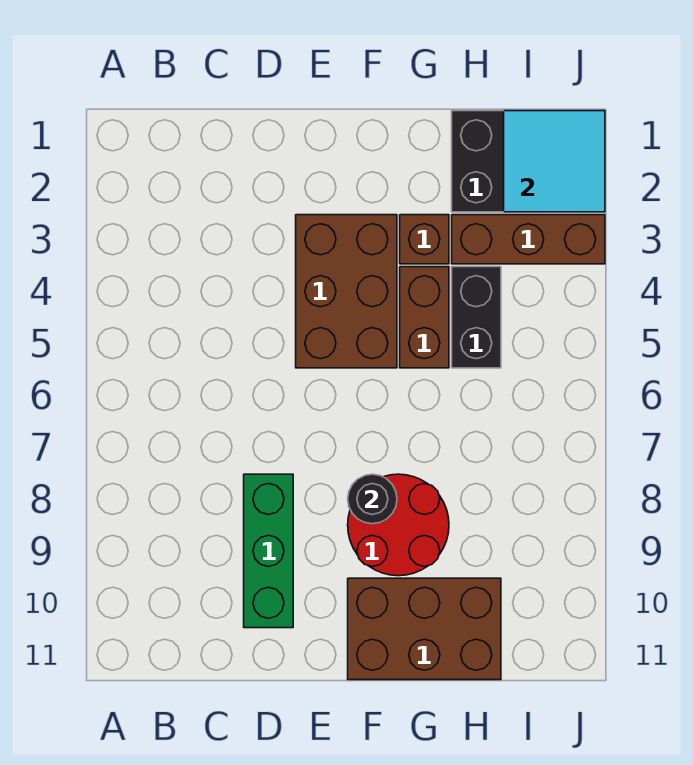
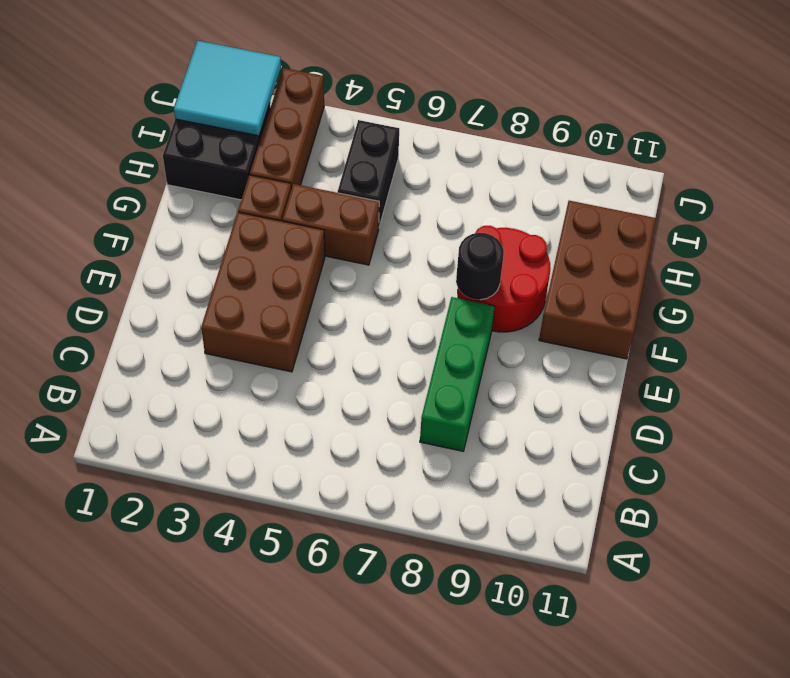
green brick D8:D10 level 1 -> green brick C8:E8 level 1
brown brick E3:F5 level 1 -> brown brick D3:F4 level 1
black brick H4:H5 level 1 -> black brick H5:I5 level 1

